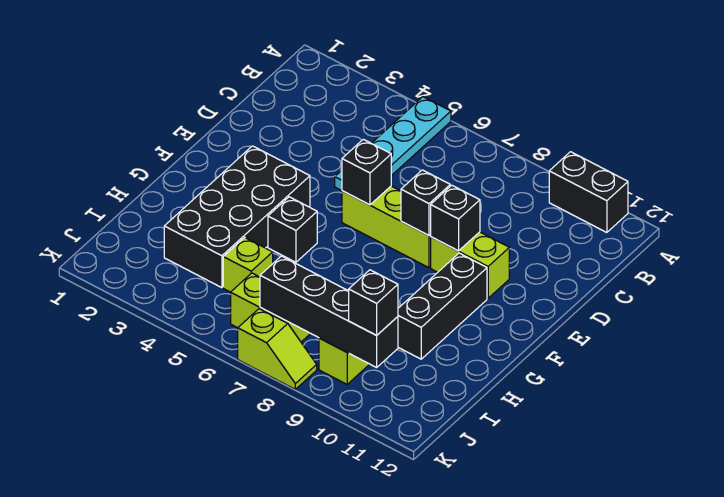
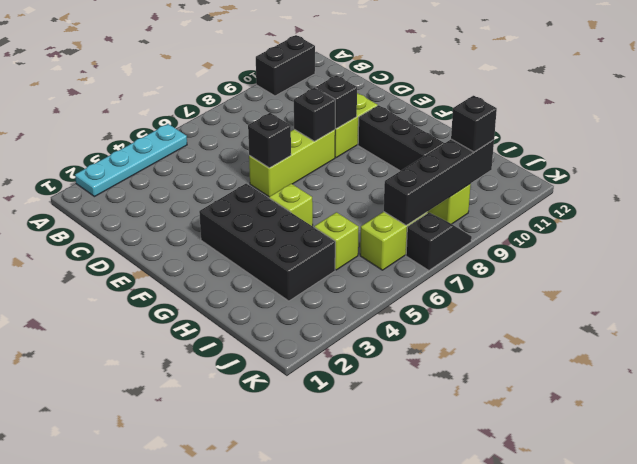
cyan plate A5:D5 level 1 -> cyan plate A2:A5 level 1
black brick G5 level 1 -> lime brick G5 level 1
lime slope K7:K8 level 1 top 7 -> black slope K7:K8 level 1 top 7

